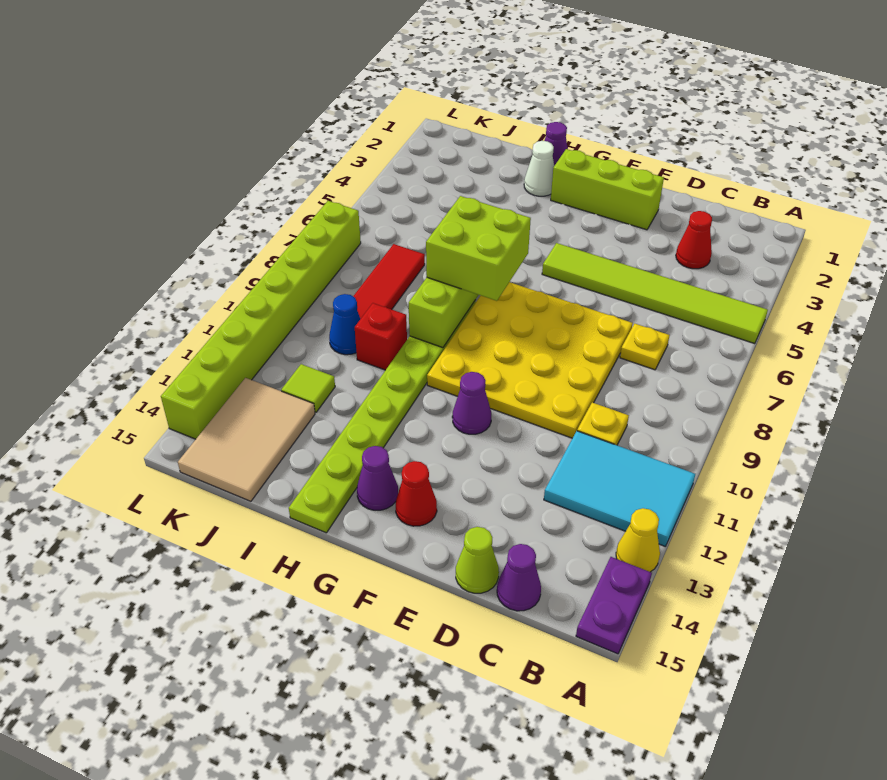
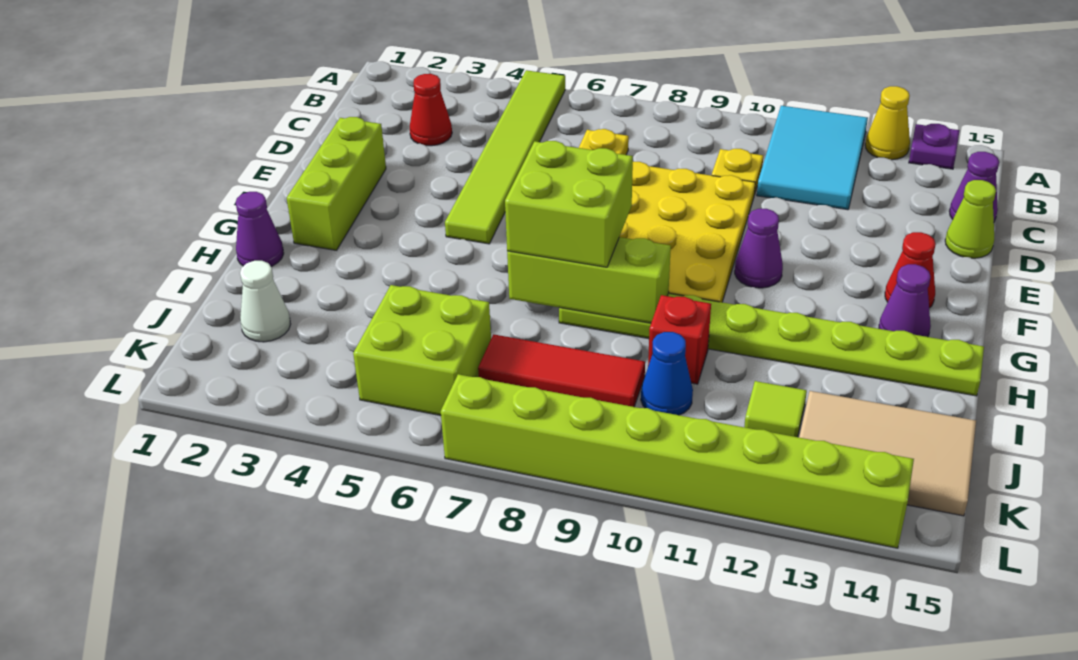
purple plate A14:A15 level 1 -> purple plate A14 level 1
white cone H2 level 1 -> white cone J2 level 1
none -> lime brick J5:K6 level 1

